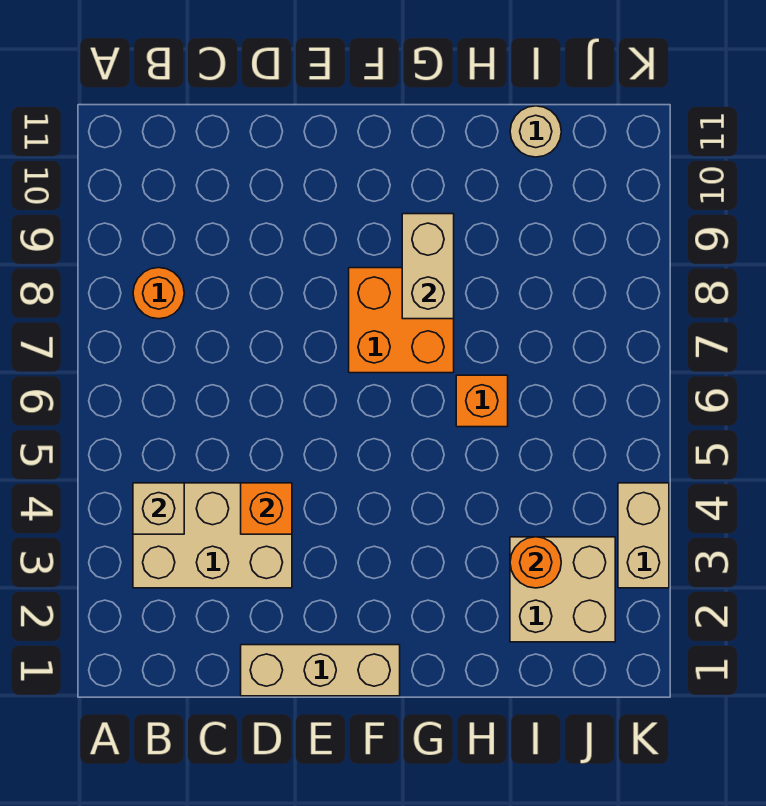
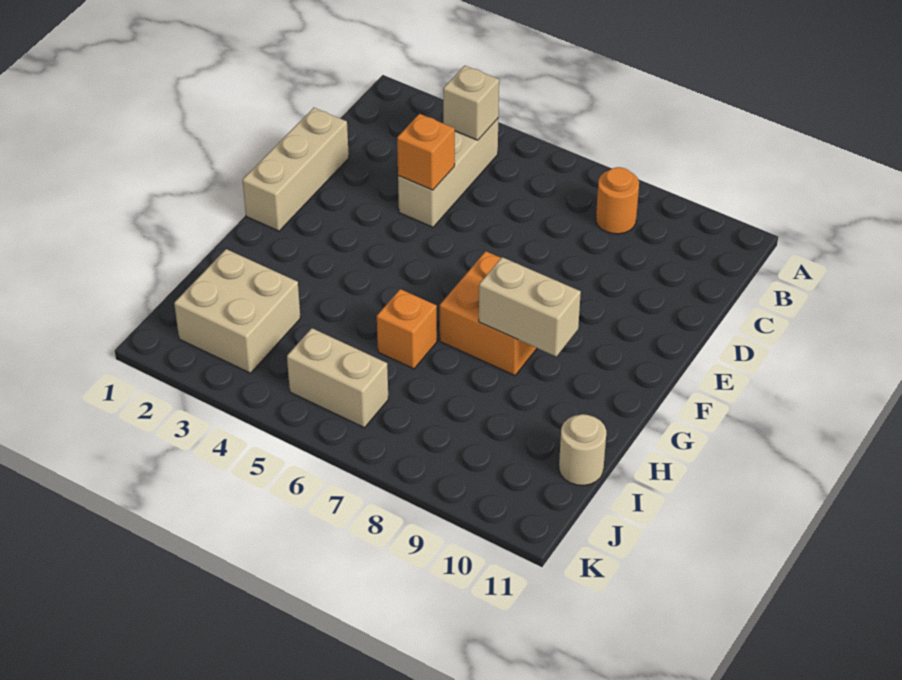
tan brick B3:D4 level 1 -> tan brick B4:D4 level 1
orange round brick I3 level 2 -> none
tan brick K3:K4 level 1 -> tan brick J5:J6 level 1

